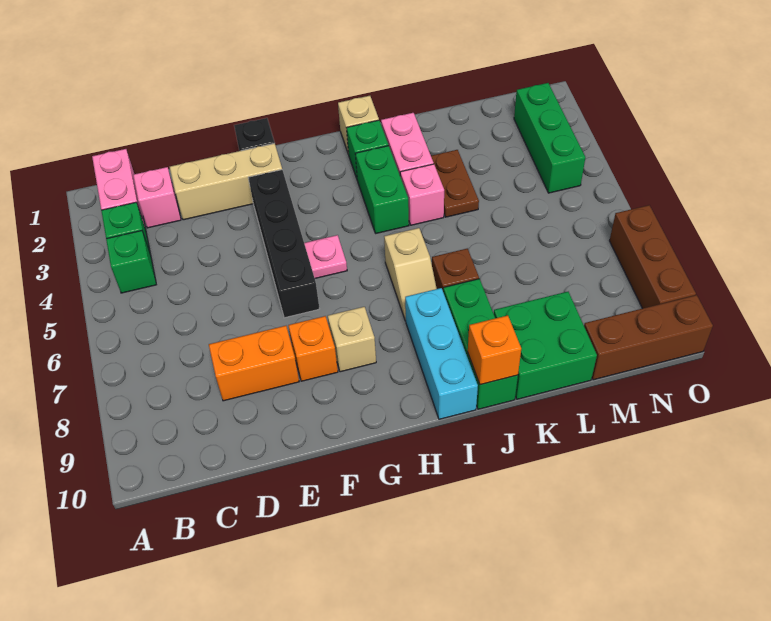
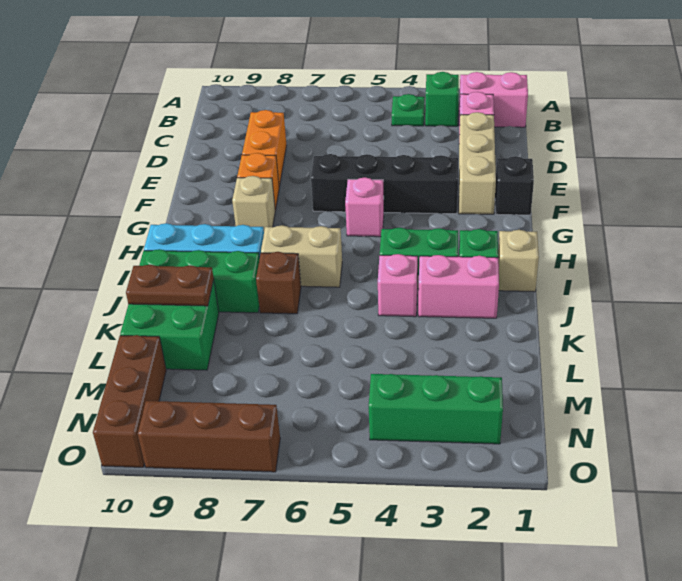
green brick B4 level 1 -> green plate B4 level 1
pink plate G5 level 1 -> pink brick G5 level 1
tan slope I6:I7 level 1 top 6 -> tan brick I6:I7 level 1
orange brick J10 level 2 -> none
brown plate K3:K4 level 1 -> brown plate K9:K10 level 2

